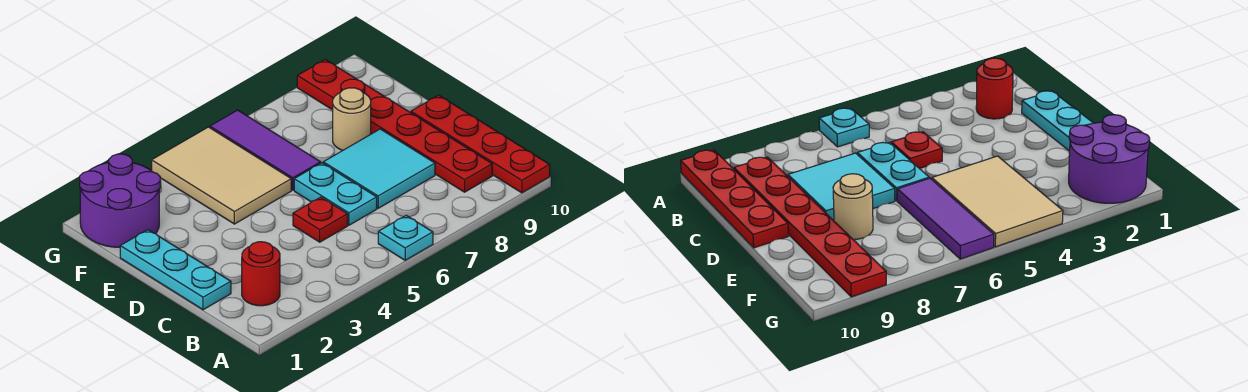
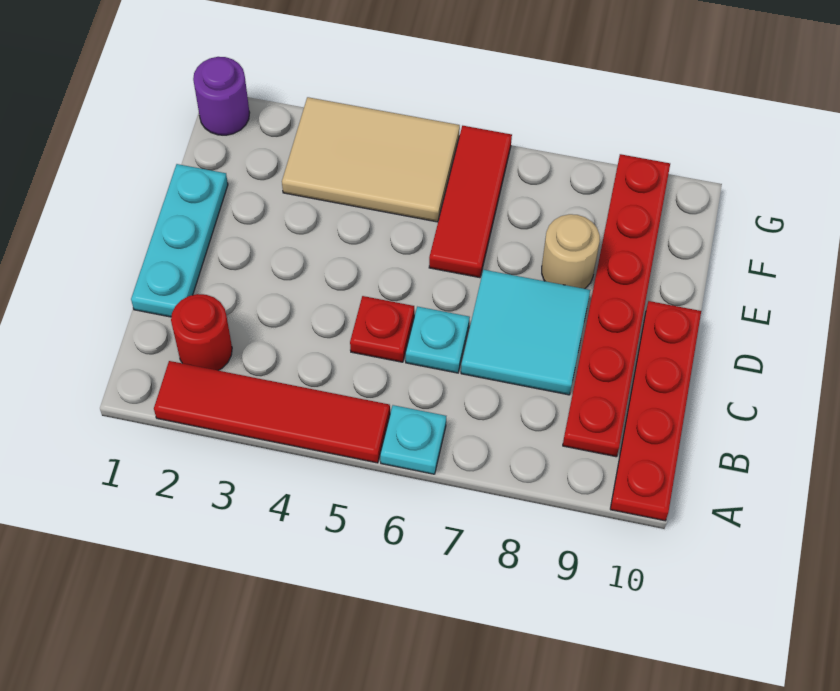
none -> red tile A2:A5 level 1
cyan plate C6:D6 level 1 -> cyan plate C6 level 1
tan tile E4:G5 level 1 -> tan tile F3:G5 level 1
purple tile E6:G6 level 1 -> red tile E6:G6 level 1
purple round brick F1:G2 level 1 -> purple round brick G1 level 1

